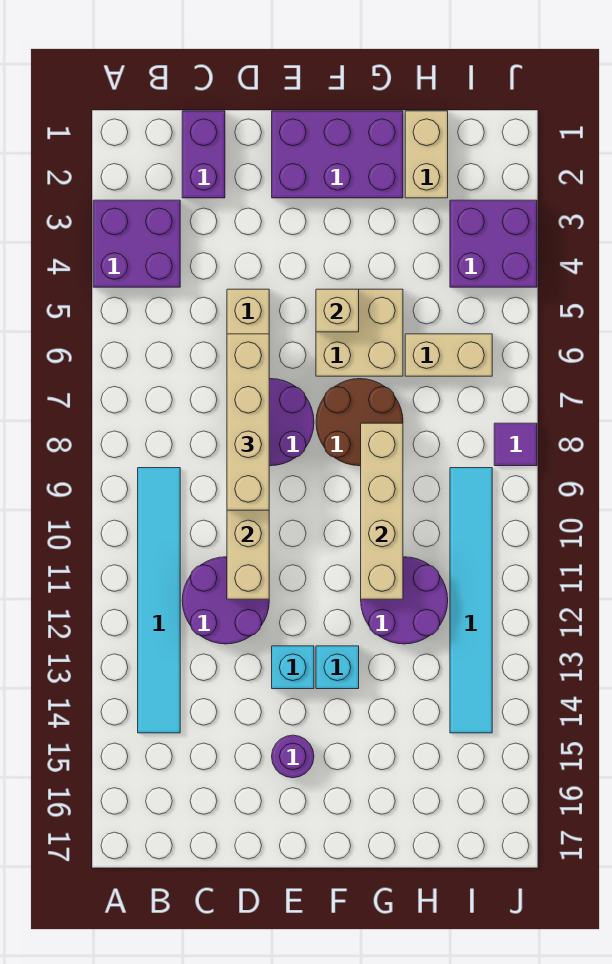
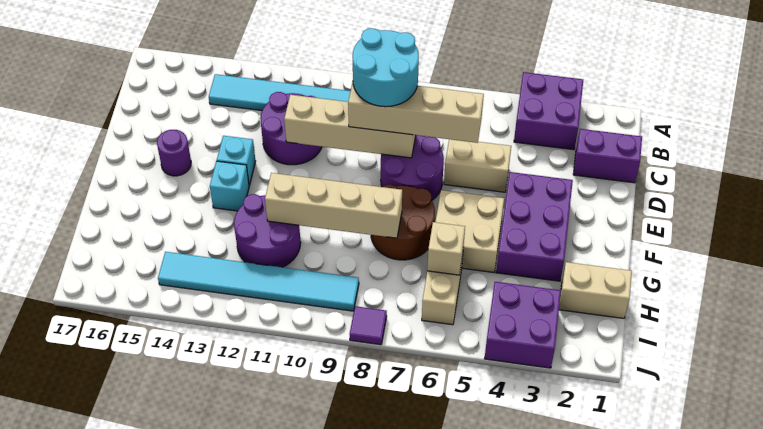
none -> cyan round brick C8:D9 level 4
purple brick E1:G2 level 1 -> purple brick E3:G4 level 1
tan brick F5 level 2 -> tan brick H6 level 2

